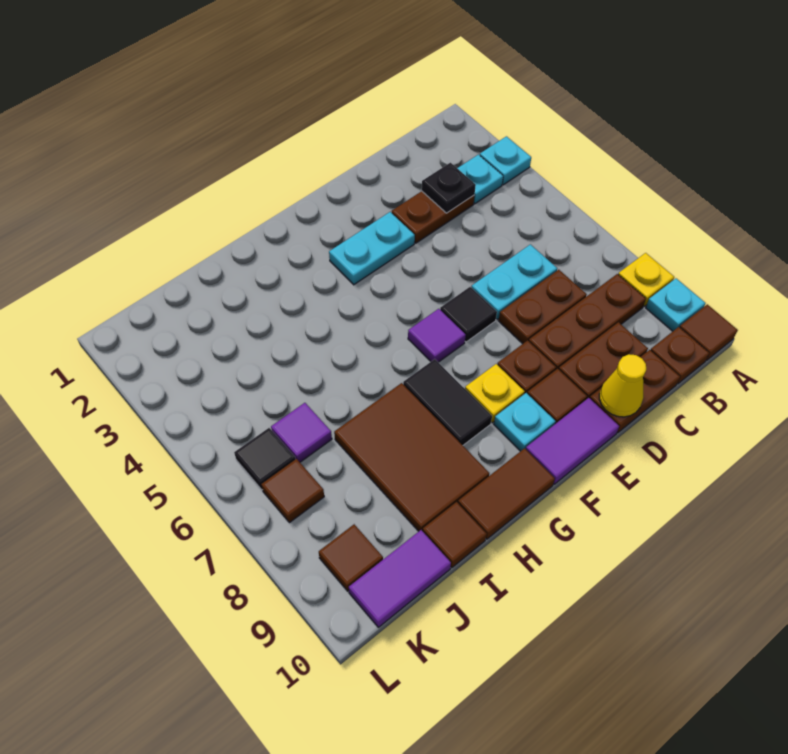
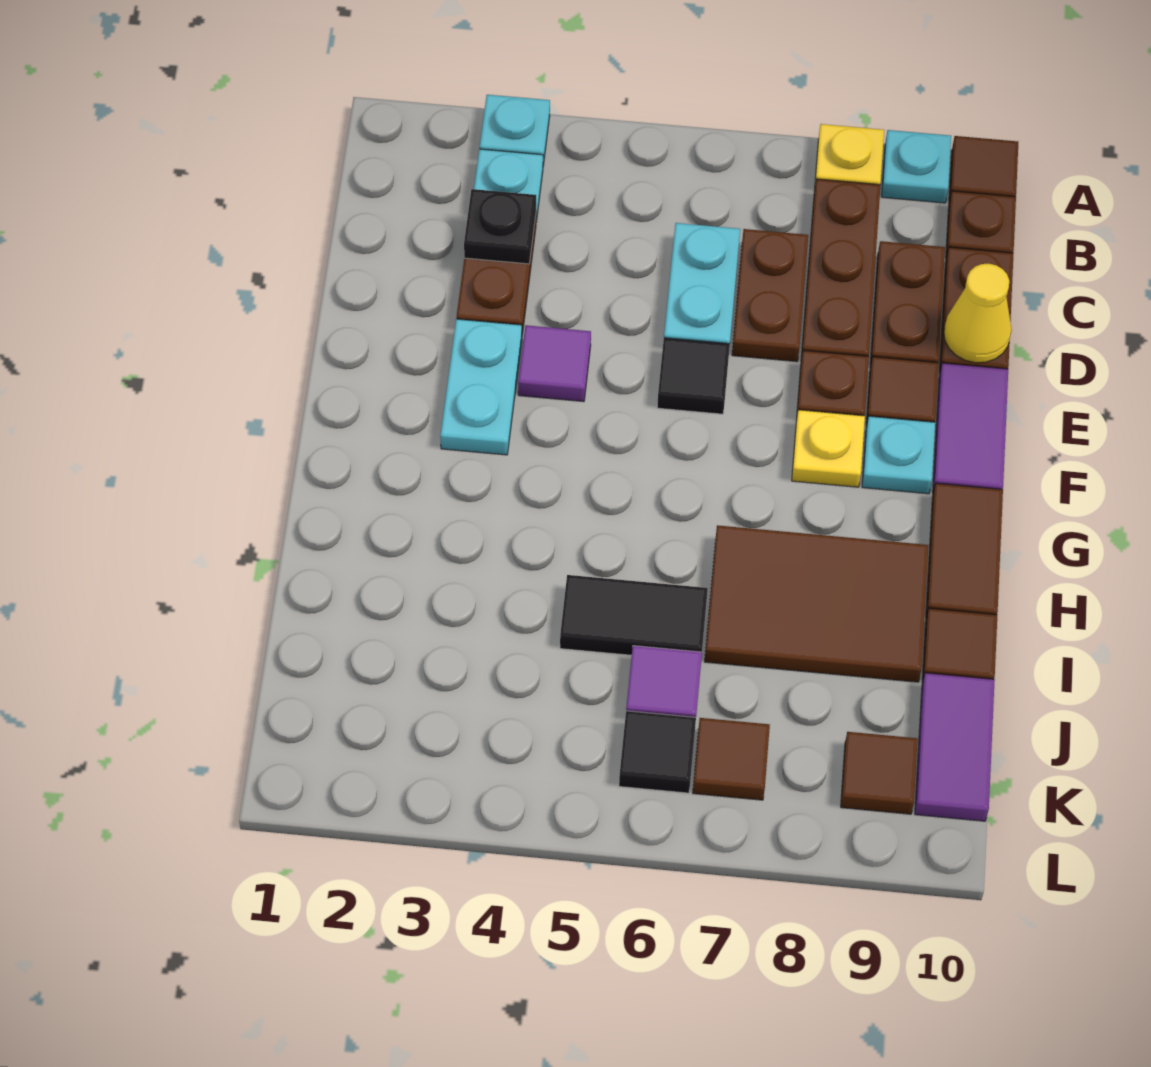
purple tile F6 level 1 -> purple tile E4 level 1
black tile G7:G8 level 1 -> black tile I5:I6 level 1

